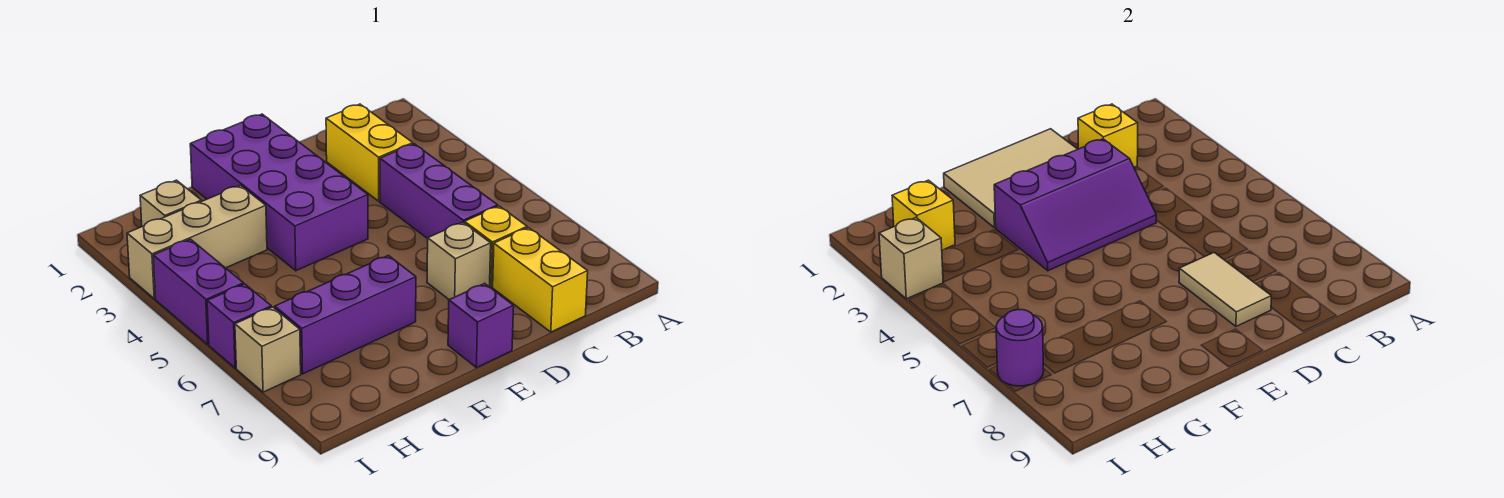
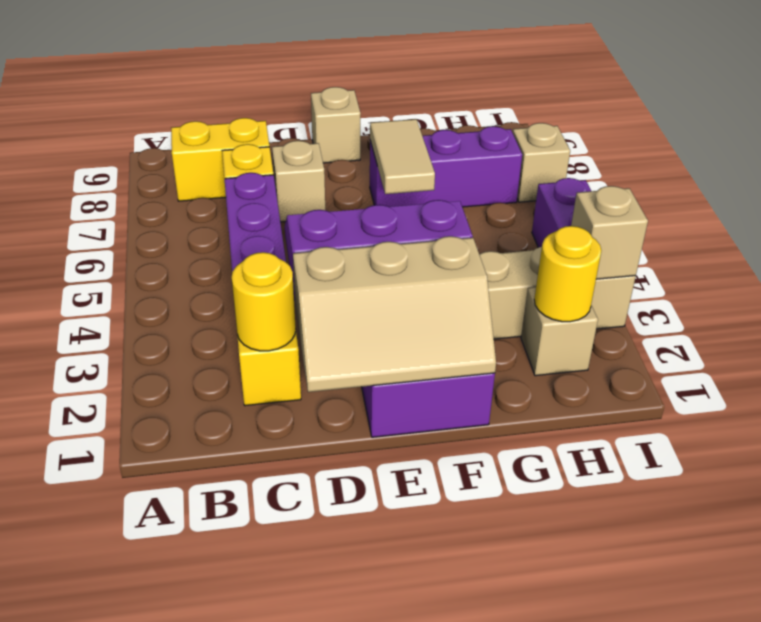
yellow brick C2 level 2 -> yellow round brick C2 level 2
yellow brick C8:C9 level 1 -> yellow brick B8:C8 level 1
tan tile D1:F2 level 2 -> tan slope D1:F2 level 2 top 2
tan tile D7:D8 level 2 -> tan tile F6:F7 level 2
purple brick E9 level 1 -> tan brick E9 level 1
yellow brick H2 level 2 -> yellow round brick H2 level 2
purple brick I6 level 1 -> none
purple round brick I7 level 2 -> none

